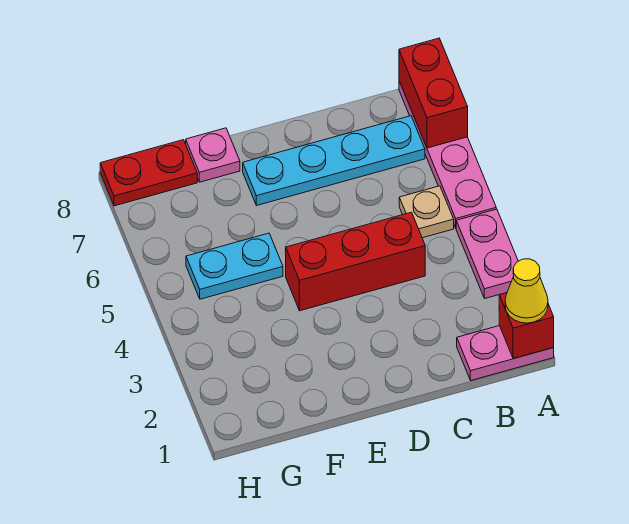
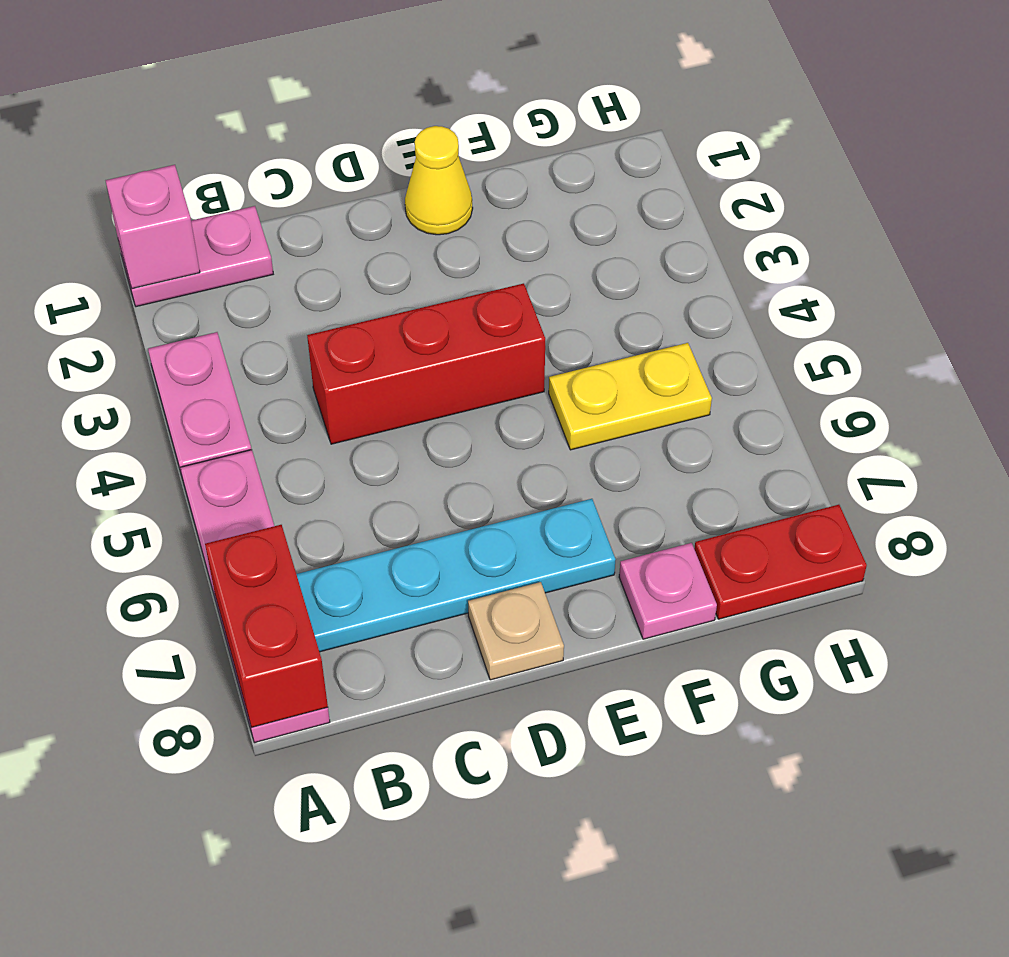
red brick A1 level 2 -> pink brick A1 level 2
yellow cone A1 level 3 -> yellow cone E1 level 1
tan plate B5 level 1 -> tan plate D8 level 1
cyan plate F5:G5 level 1 -> yellow plate F5:G5 level 1

